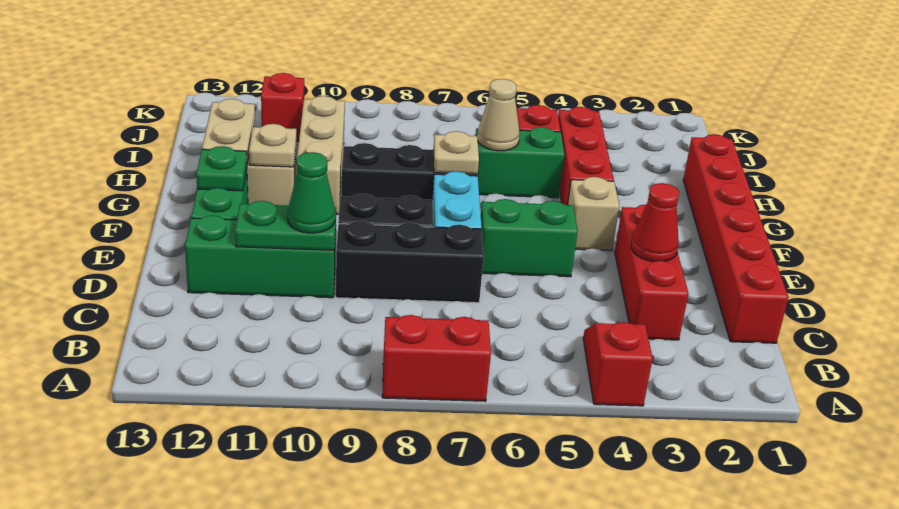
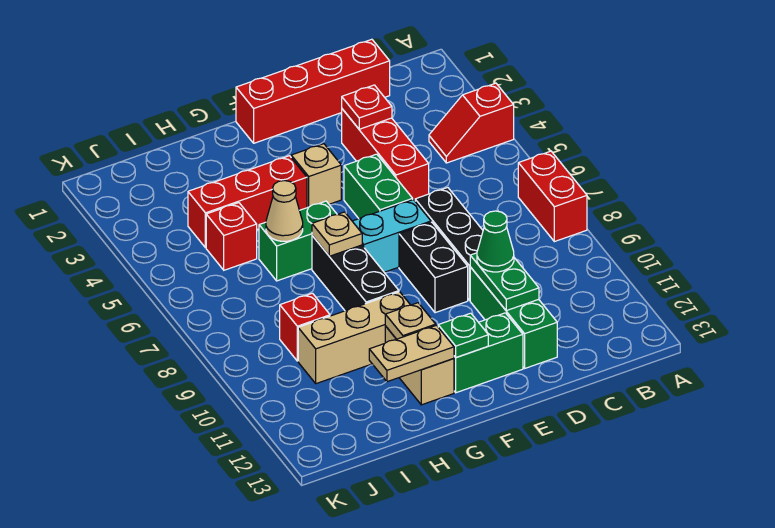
red brick C1:H1 level 1 -> red brick C1:F1 level 1
red brick C3:E3 level 1 -> red brick D3:D5 level 1
red cone D3 level 2 -> red plate D3 level 2
green brick H5:H6 level 1 -> green brick G6:H6 level 1
red brick J11 level 1 -> red brick I9 level 1

